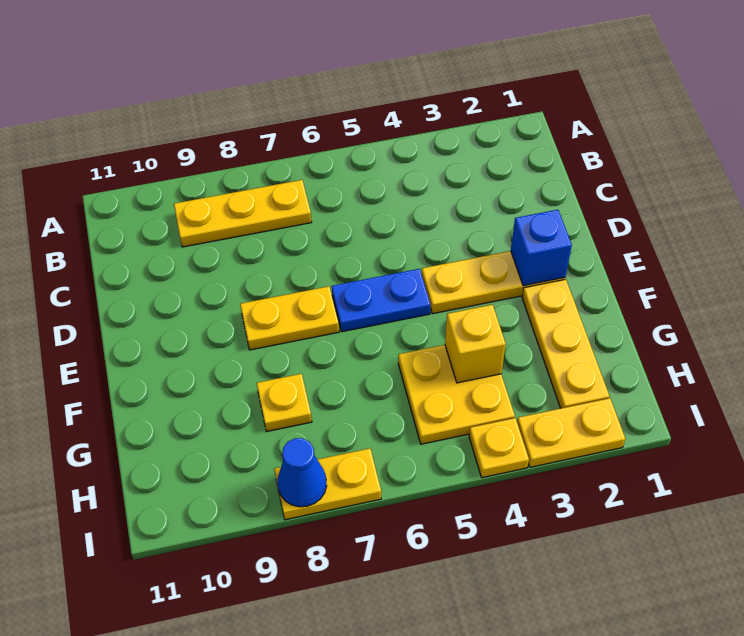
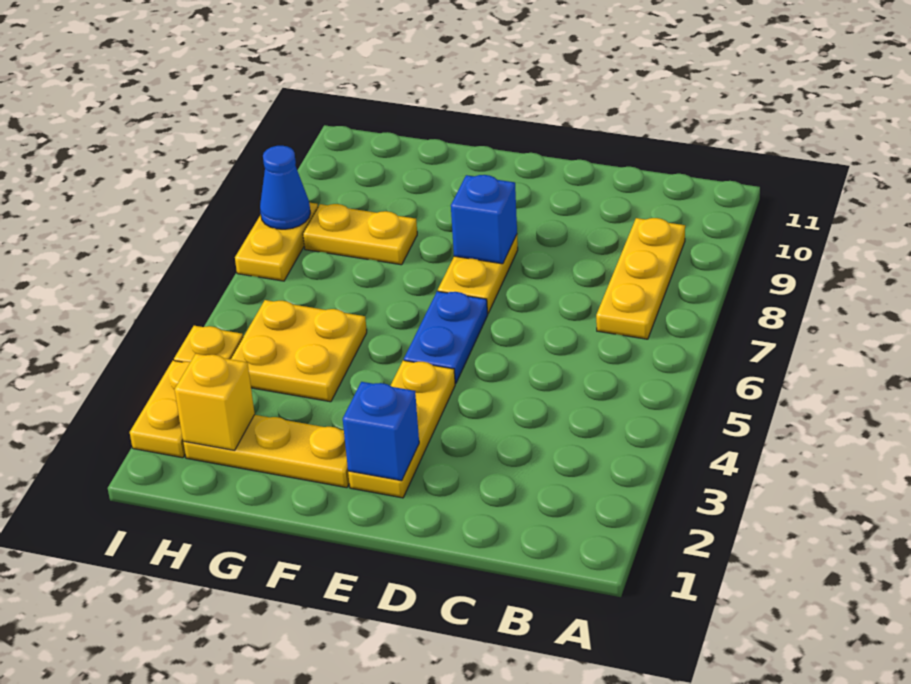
none -> blue brick E8 level 2
yellow brick G4 level 2 -> yellow brick H2 level 2
yellow plate G8 level 1 -> yellow plate G8:H8 level 1

